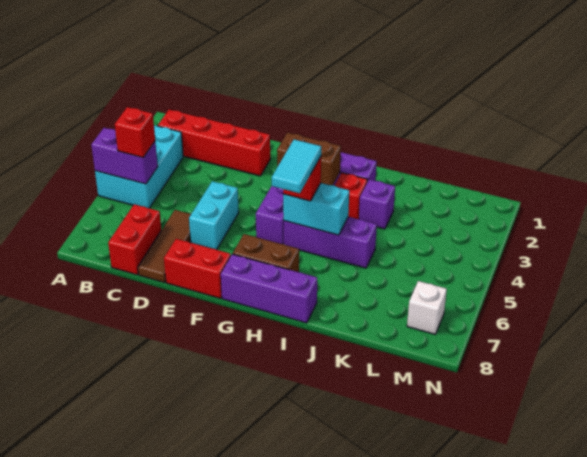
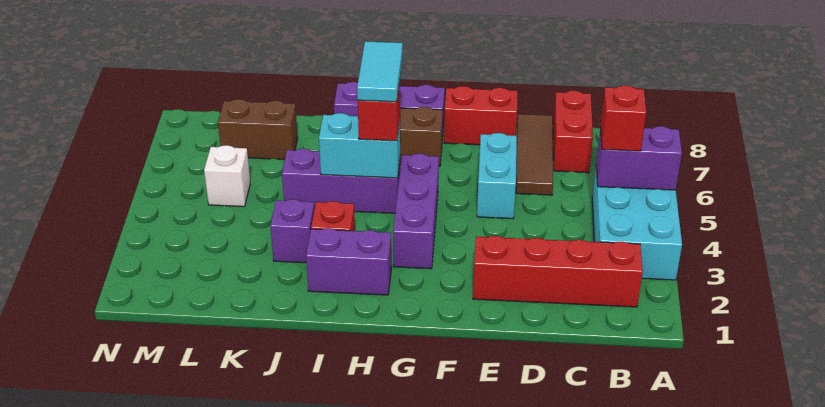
brown brick G3:H3 level 2 -> brown brick K7:L7 level 1
white brick M7 level 1 -> white brick L5 level 1

